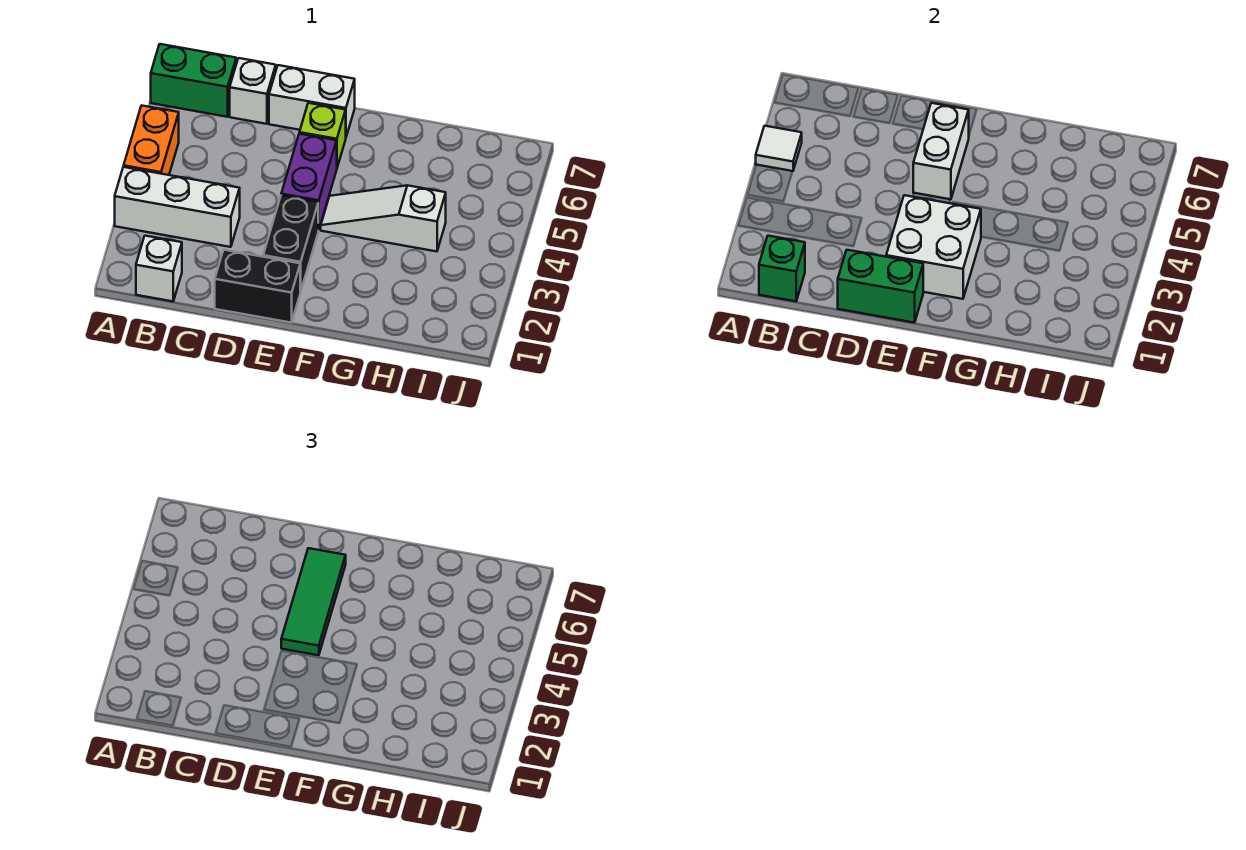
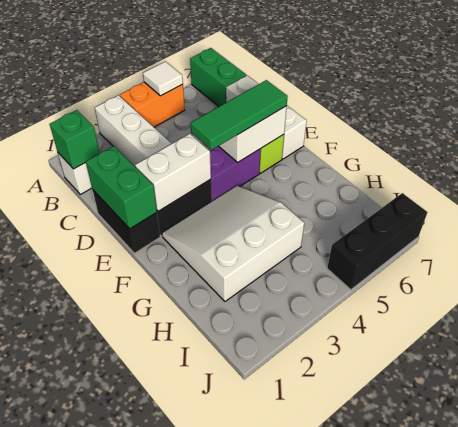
white brick E2:F3 level 2 -> white brick E2:E3 level 2
white slope F4:H4 level 1 top H -> white slope F2:H4 level 1 top H
none -> black brick J5:J7 level 1

